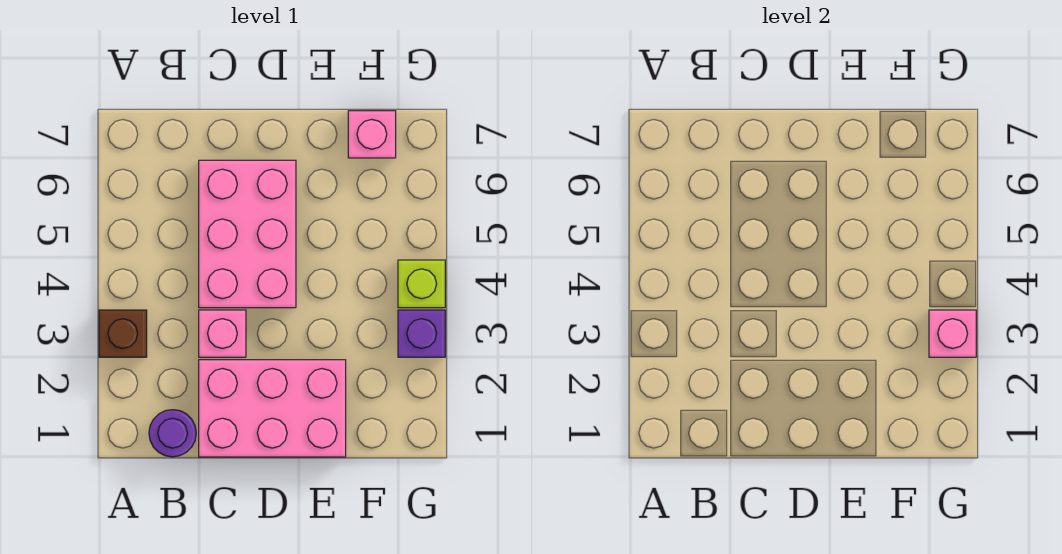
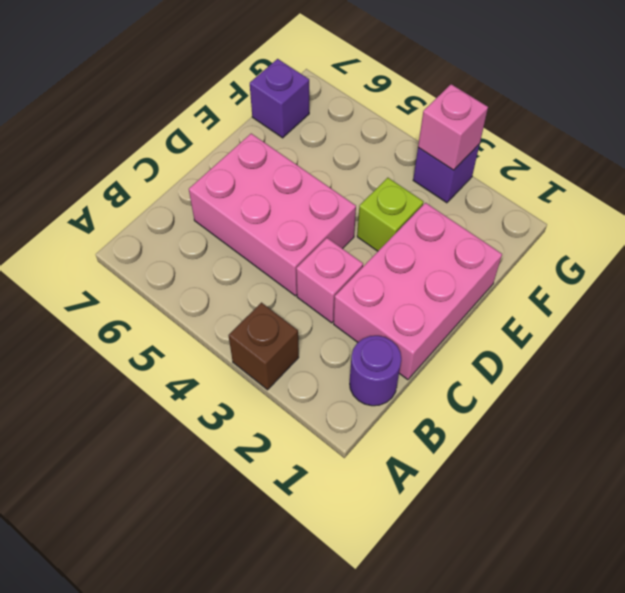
pink brick F7 level 1 -> purple brick F7 level 1
lime brick G4 level 1 -> lime brick E3 level 1

